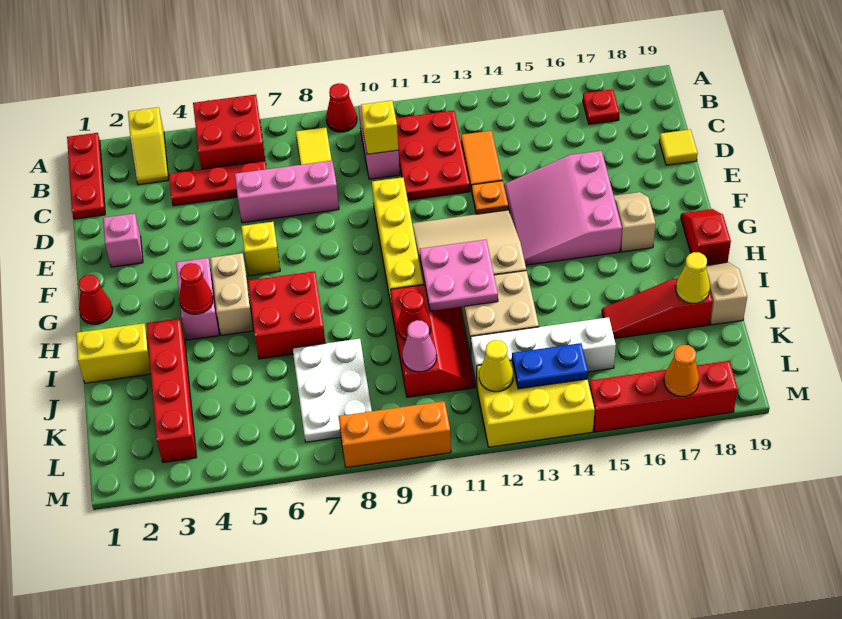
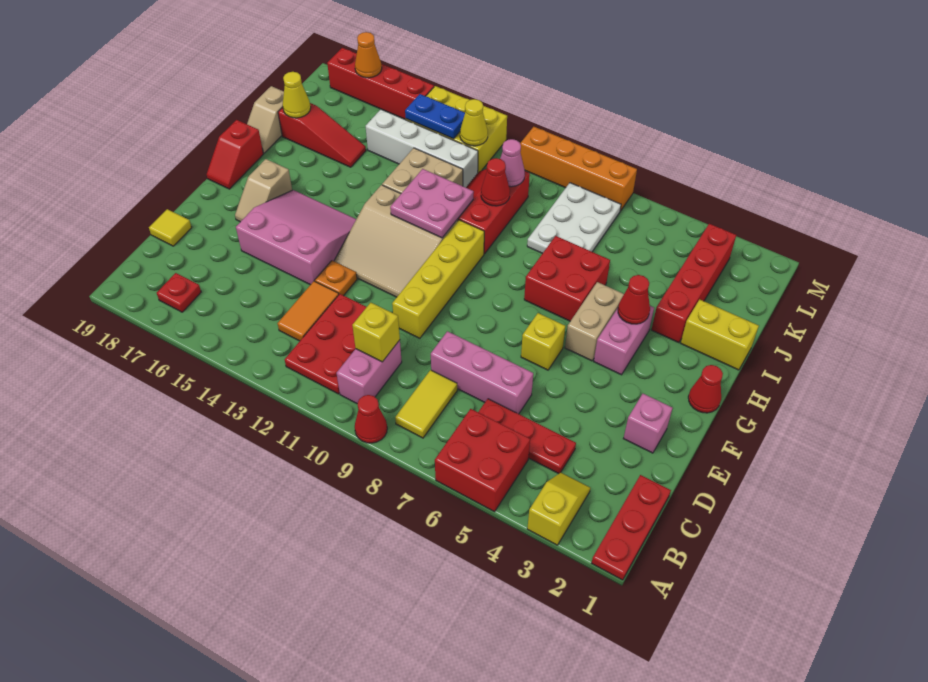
pink slope E14:G16 level 1 top 16 -> pink slope E14:G16 level 1 top E
orange brick M8:M10 level 1 -> orange brick M7:M10 level 1

